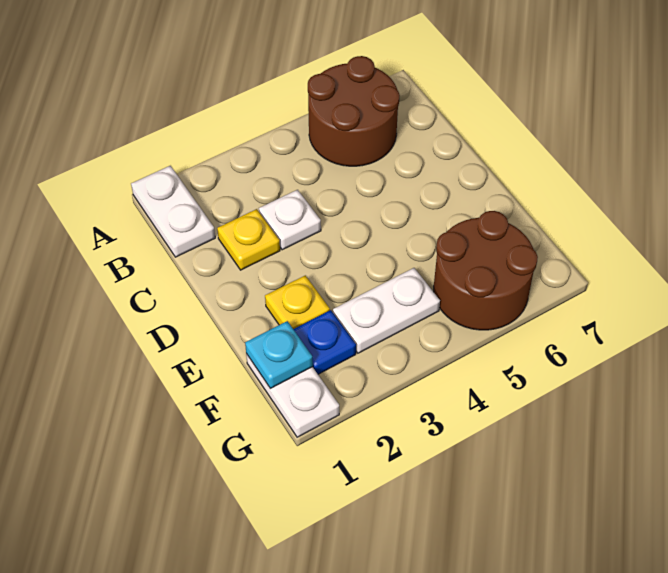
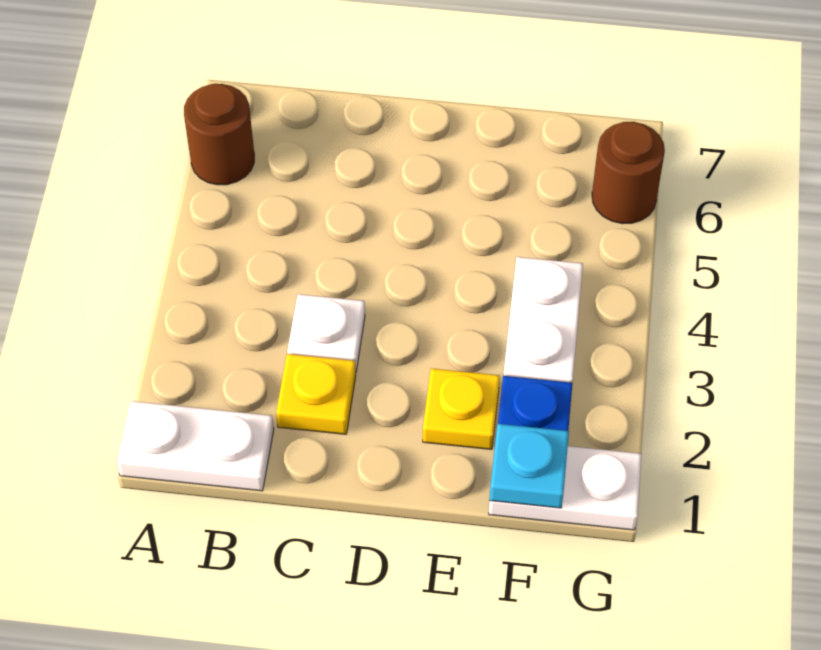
brown round brick A5:B6 level 1 -> brown round brick A6 level 1
brown round brick F5:G6 level 1 -> brown round brick G6 level 1

